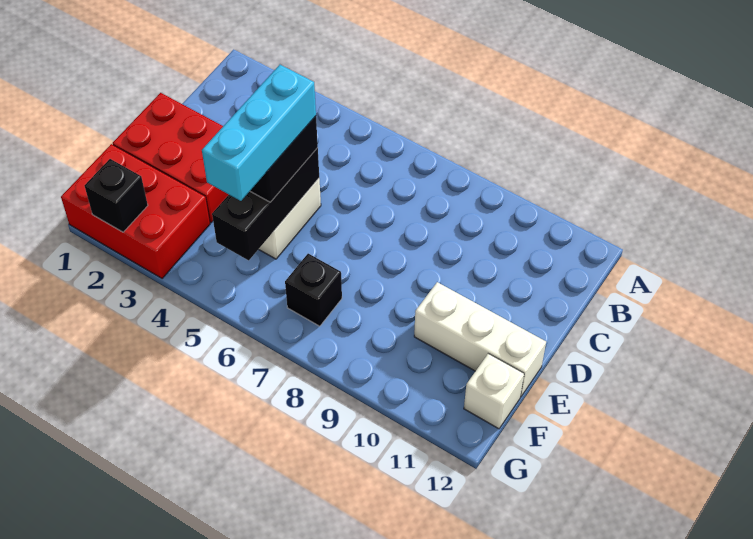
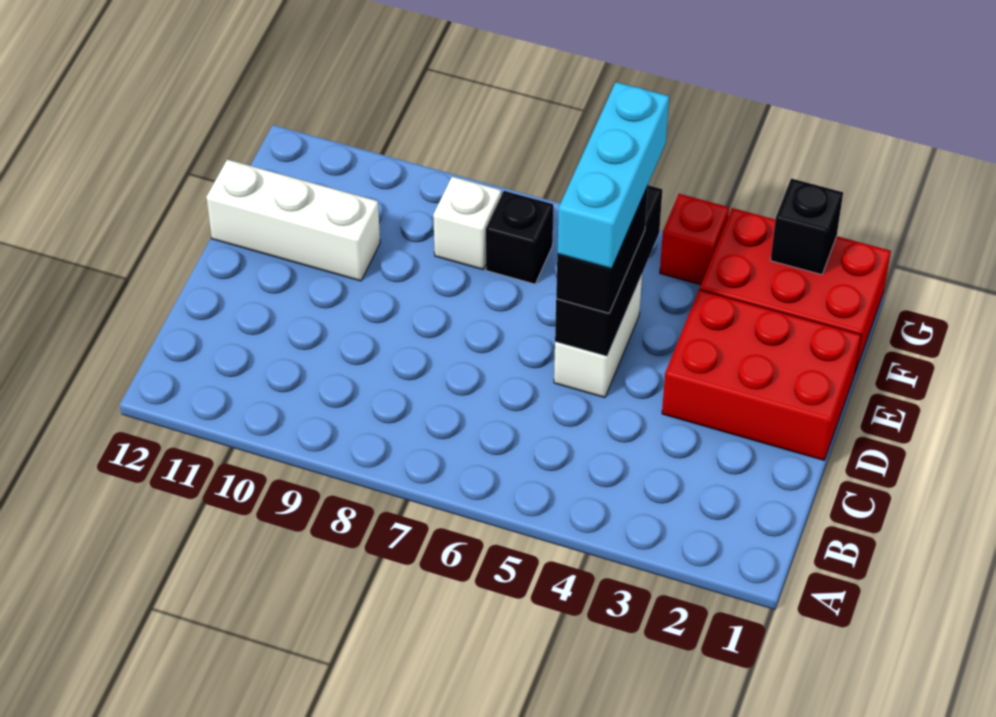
white brick F12 level 1 -> white brick F8 level 1
none -> red brick G4 level 1

